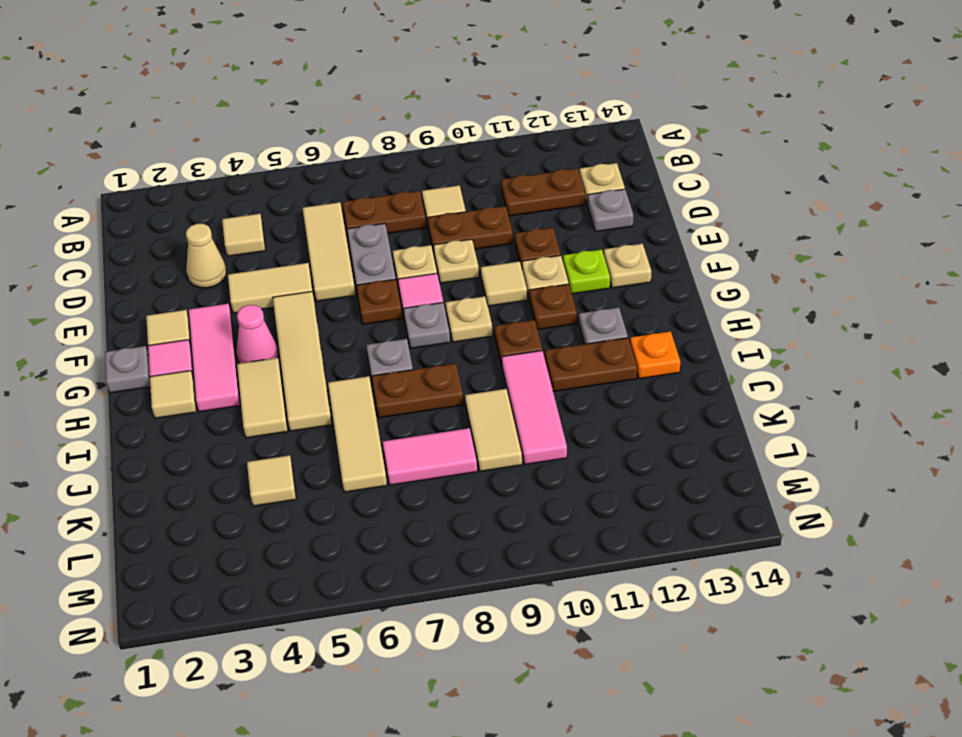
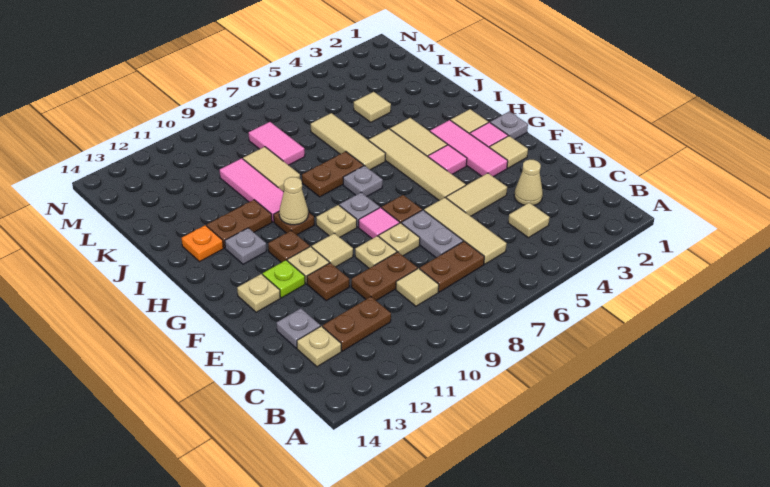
pink cone G4 level 1 -> pink tile G4 level 1
none -> tan cone H10 level 2
pink tile K7:K8 level 1 -> pink tile K8:L8 level 1

